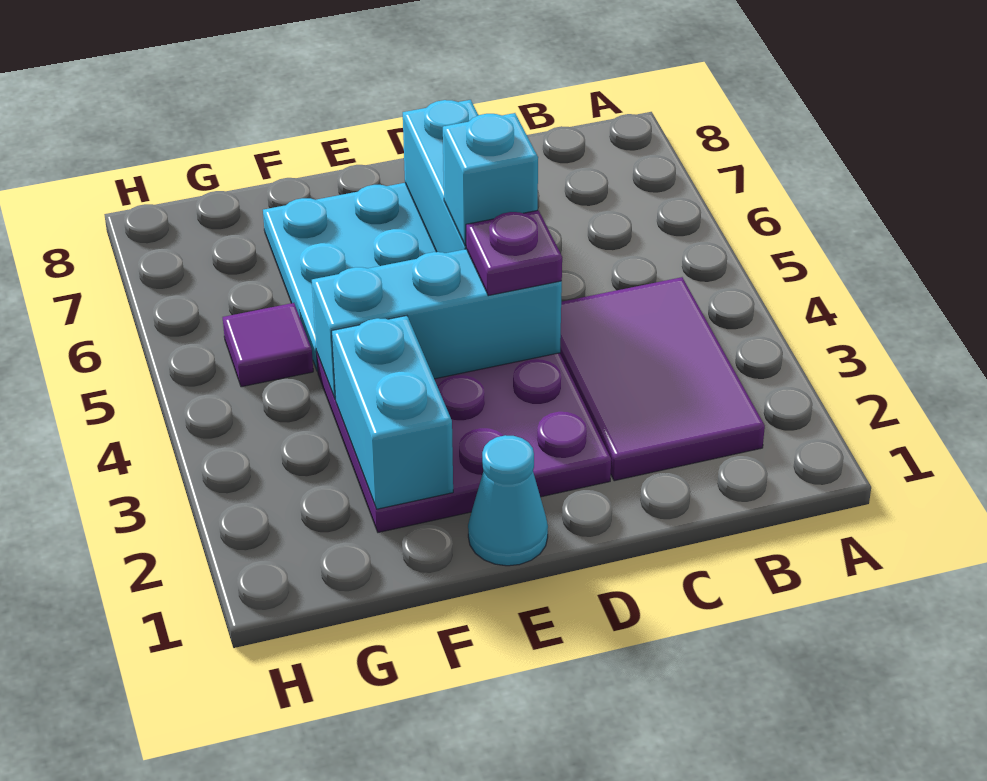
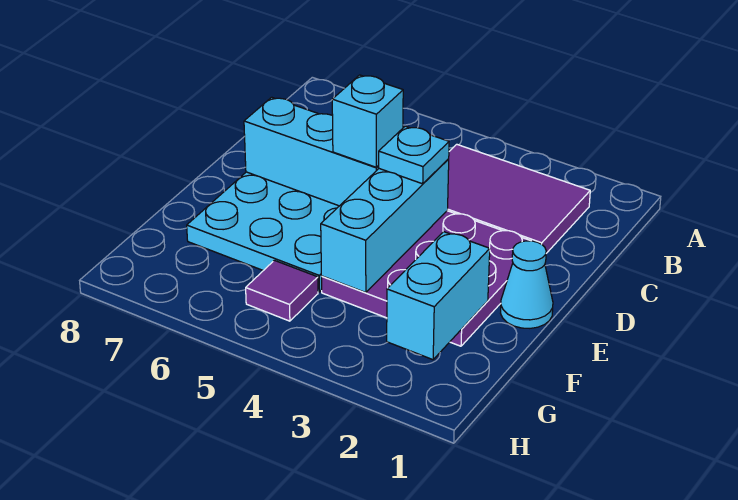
purple plate D4 level 3 -> cyan plate D4 level 3
cyan brick F2:F3 level 2 -> cyan brick F2:G2 level 2

